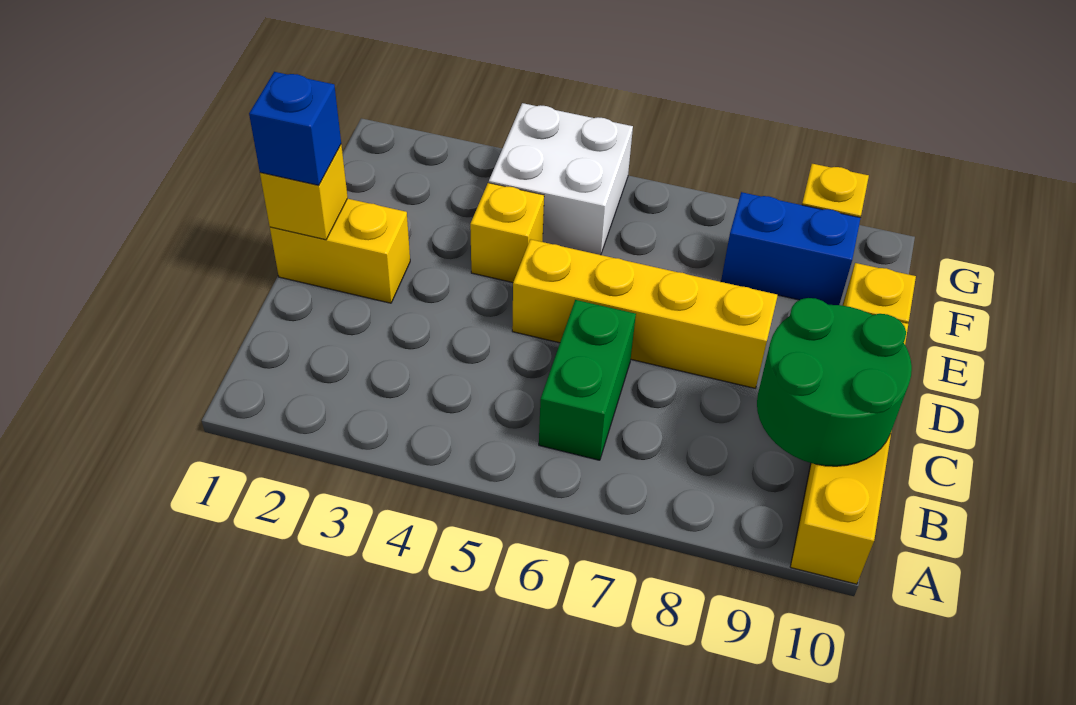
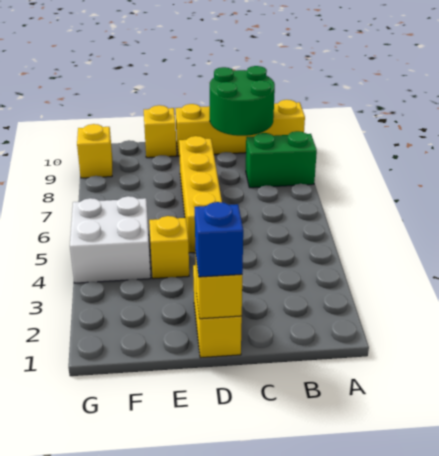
green brick B6:C6 level 1 -> green brick A8:B8 level 1
blue brick F8:F9 level 1 -> none

